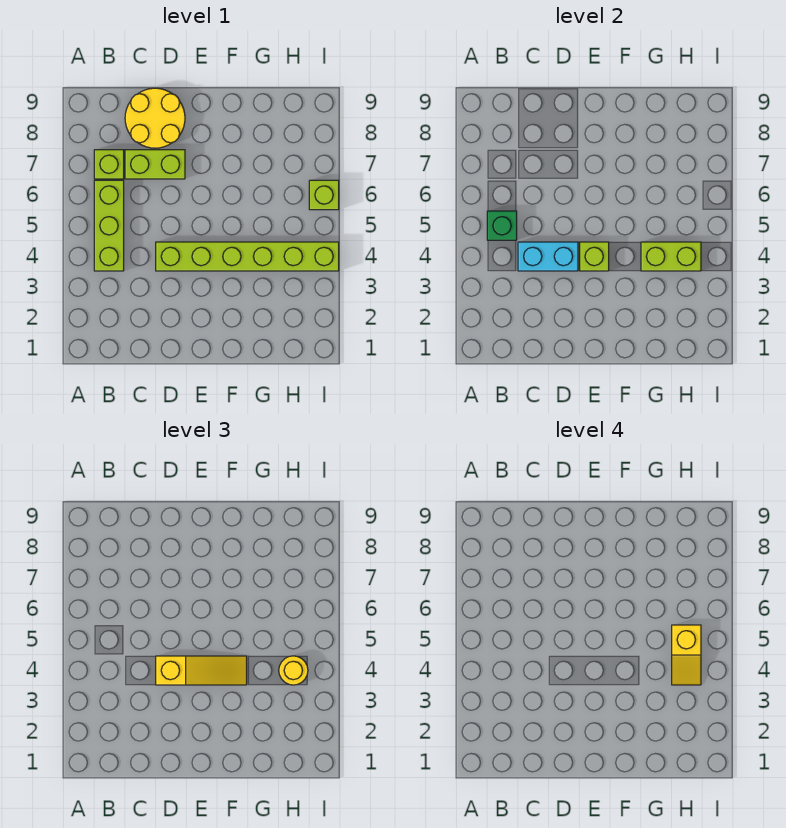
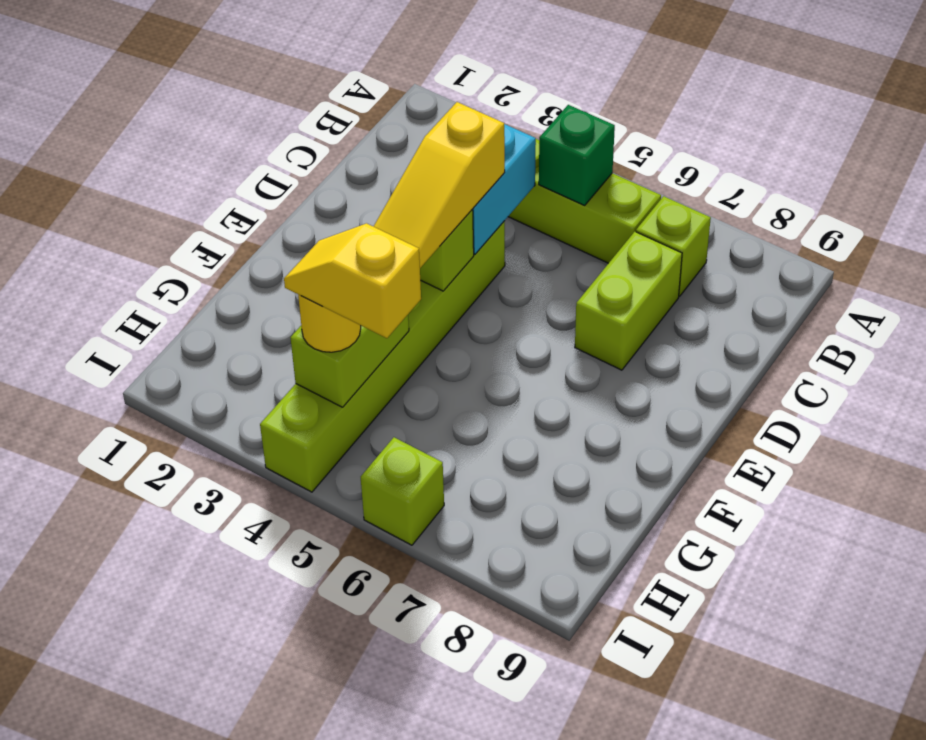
yellow round brick C8:D9 level 1 -> none

